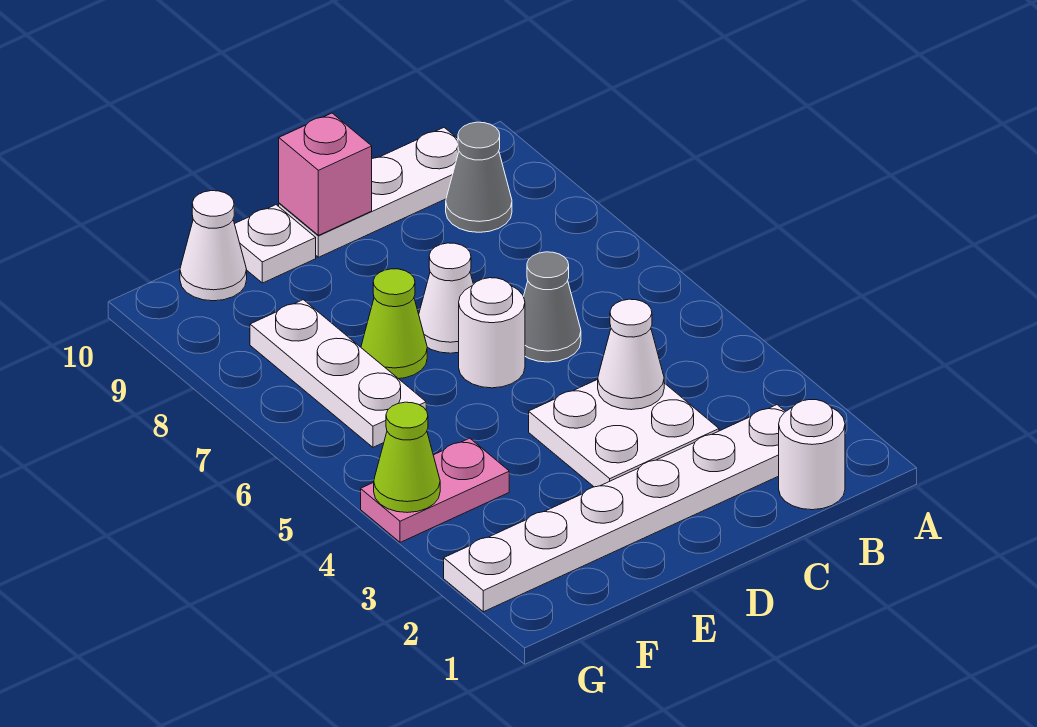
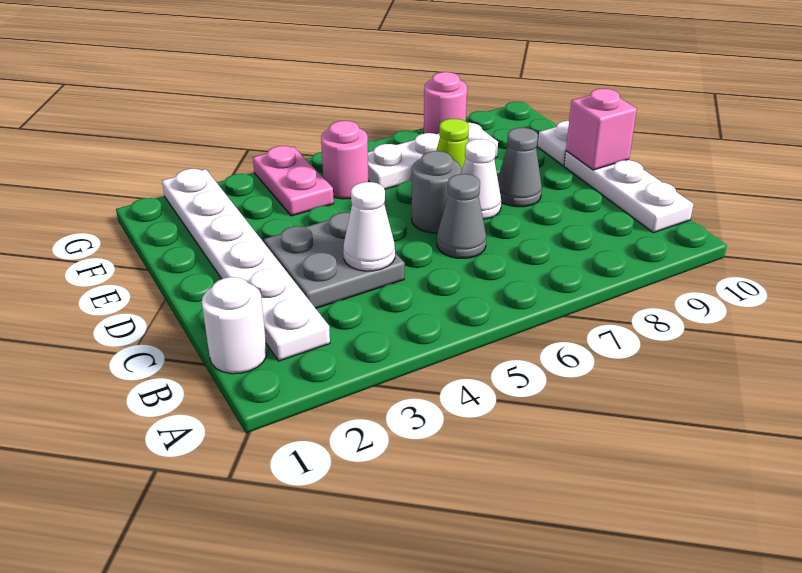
grey cone B9 level 1 -> grey cone D8 level 1
white plate C3:D4 level 1 -> grey plate C3:D4 level 1
white round brick D6 level 1 -> grey round brick D6 level 1
none -> pink round brick F5 level 1
white cone F10 level 1 -> none
lime cone G4 level 2 -> none
none -> pink round brick G8 level 1

